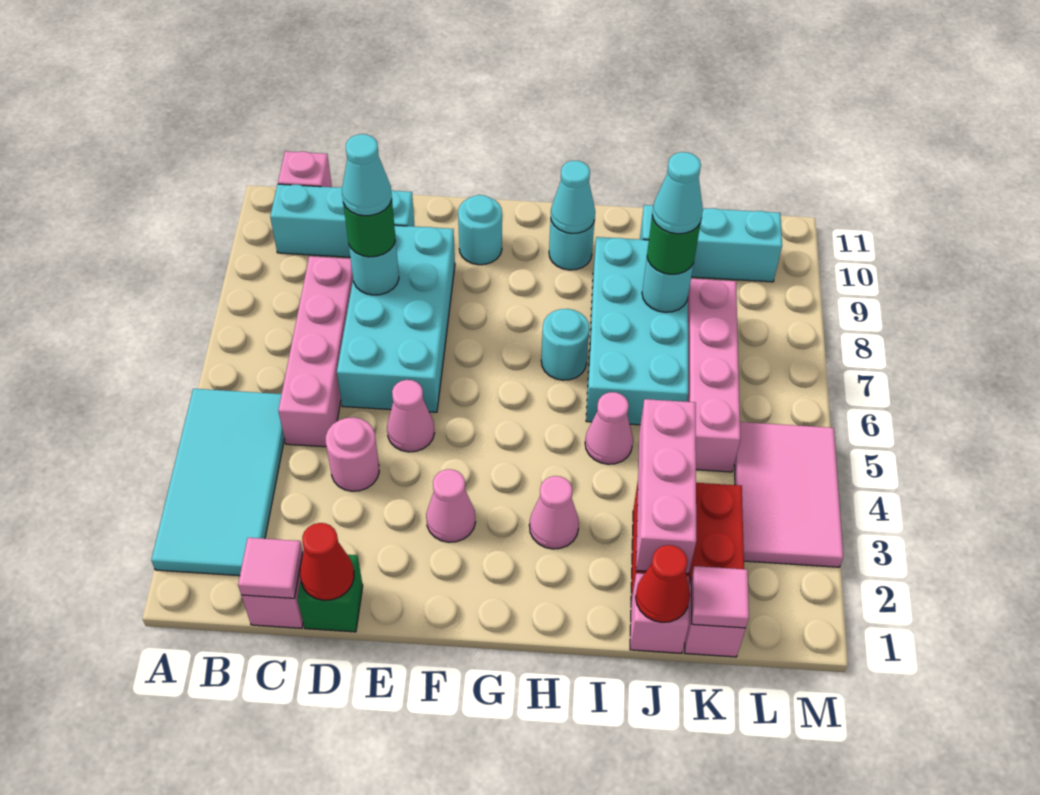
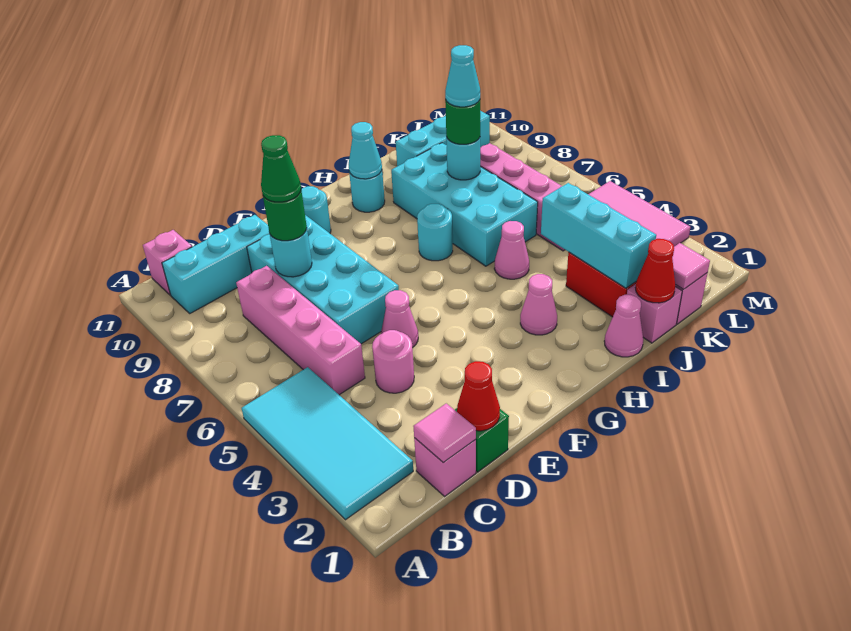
cyan cone D8 level 4 -> green cone D8 level 4
pink cone F3 level 1 -> pink cone I1 level 1
pink brick J2:J4 level 2 -> cyan brick J2:J4 level 2

